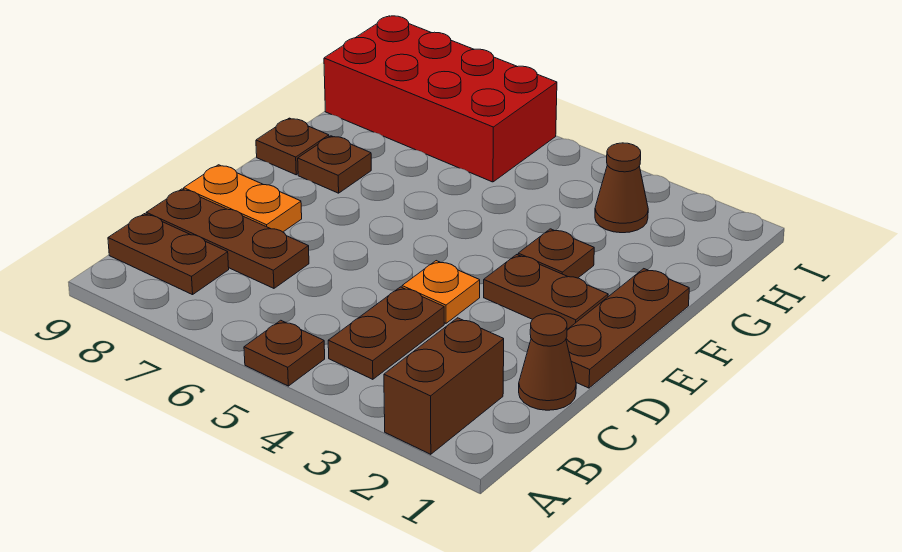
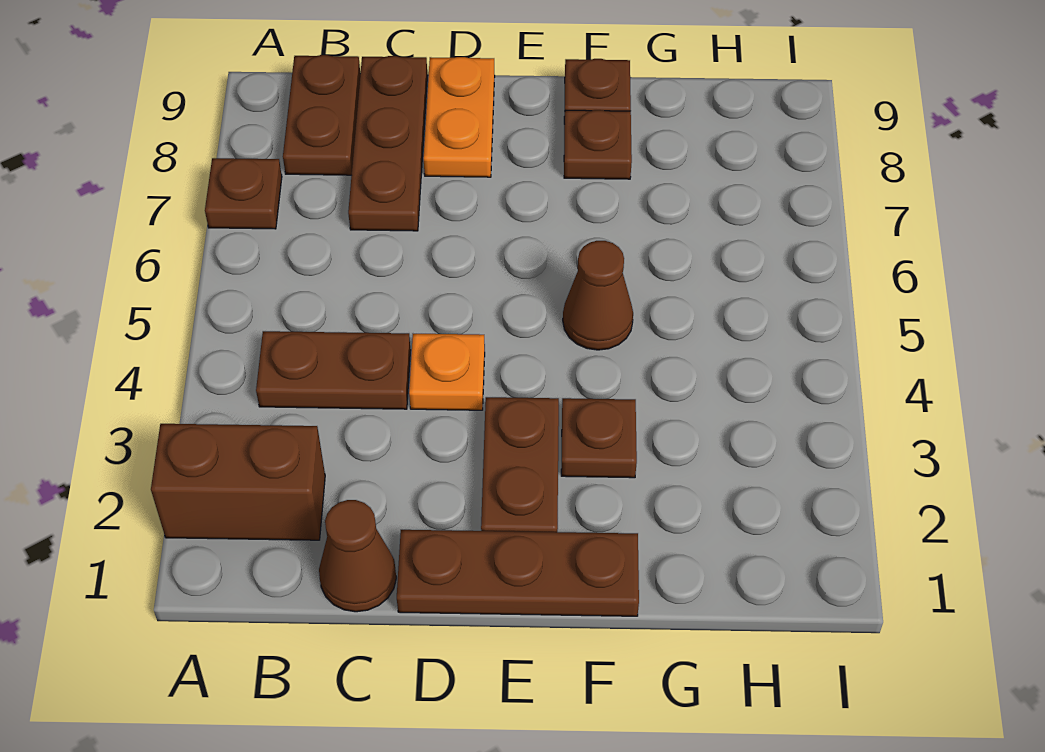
brown plate A5 level 1 -> brown plate A7 level 1
brown cone H3 level 1 -> brown cone F5 level 1
red brick H6:I9 level 1 -> none

